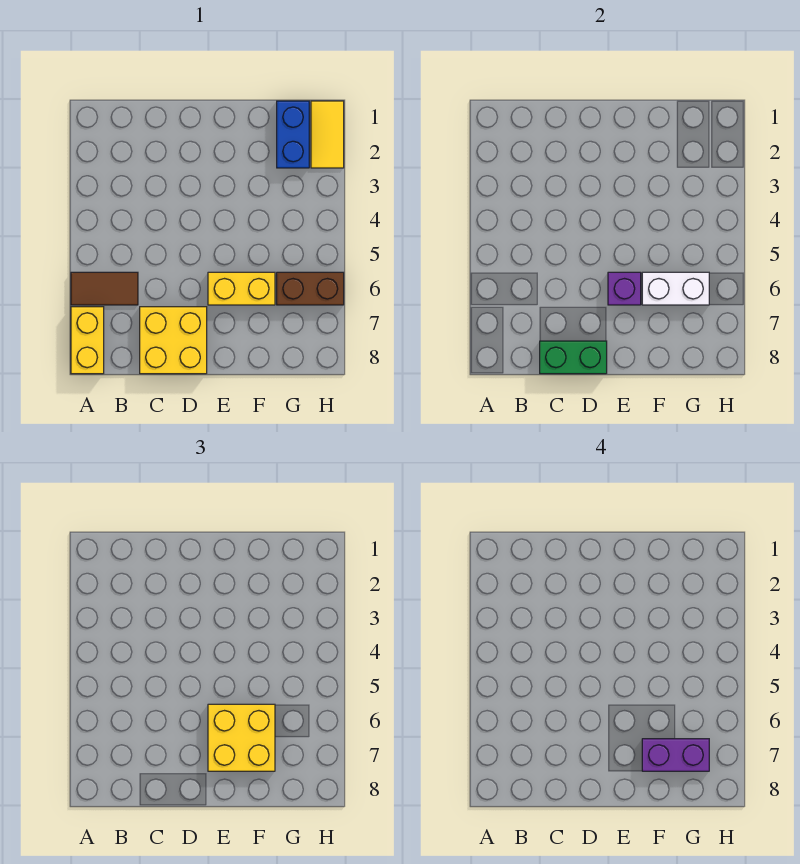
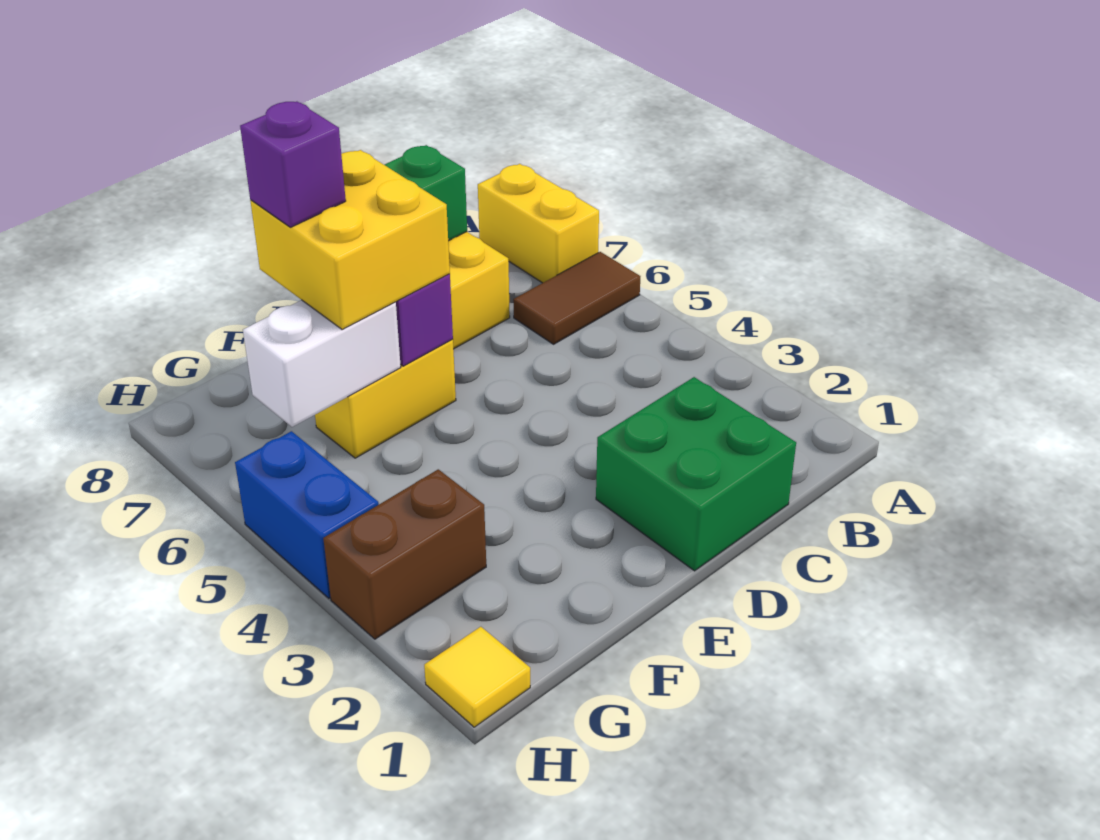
none -> green brick C1:D2 level 1
purple brick F7:G7 level 4 -> purple brick F7 level 4
blue brick G1:G2 level 1 -> blue brick H4:H5 level 1
brown brick G6:H6 level 1 -> brown brick G3:H3 level 1
yellow tile H1:H2 level 1 -> yellow tile H1 level 1

